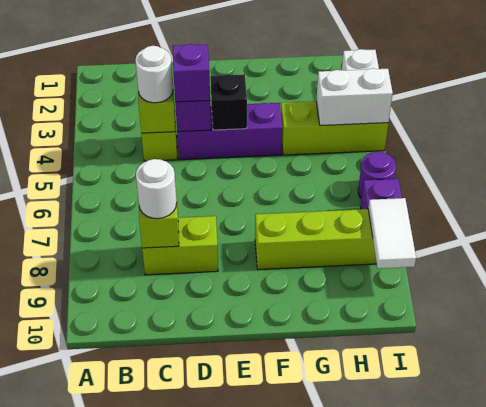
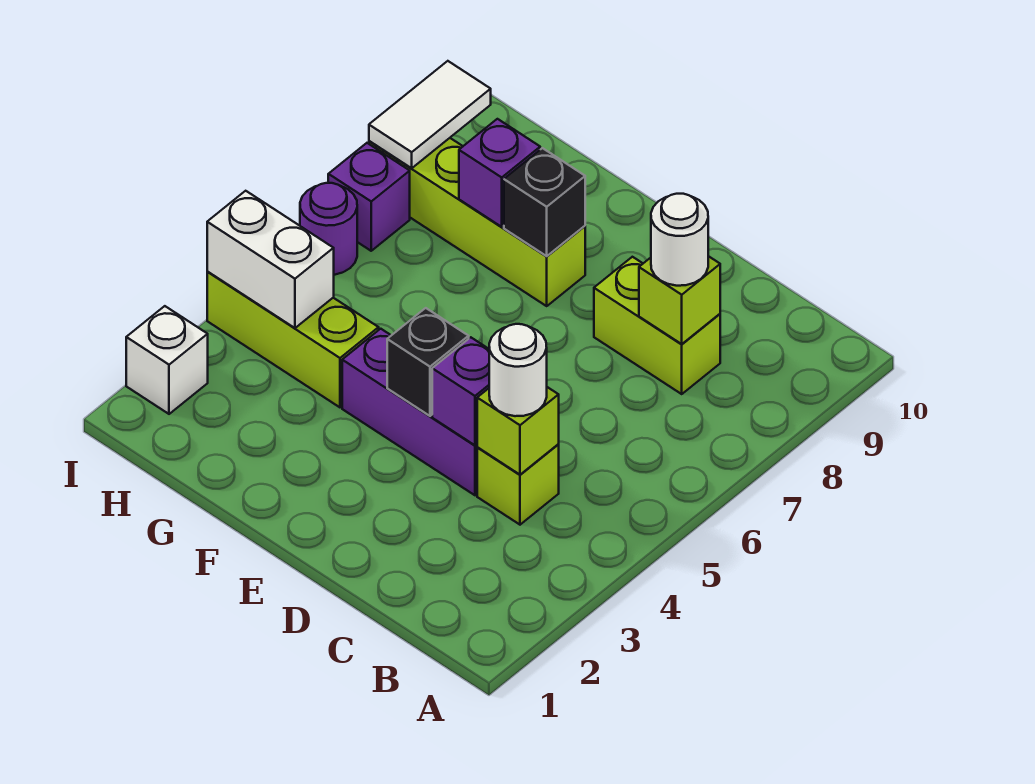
purple brick D4 level 3 -> purple brick G8 level 2
none -> black brick F8 level 2

